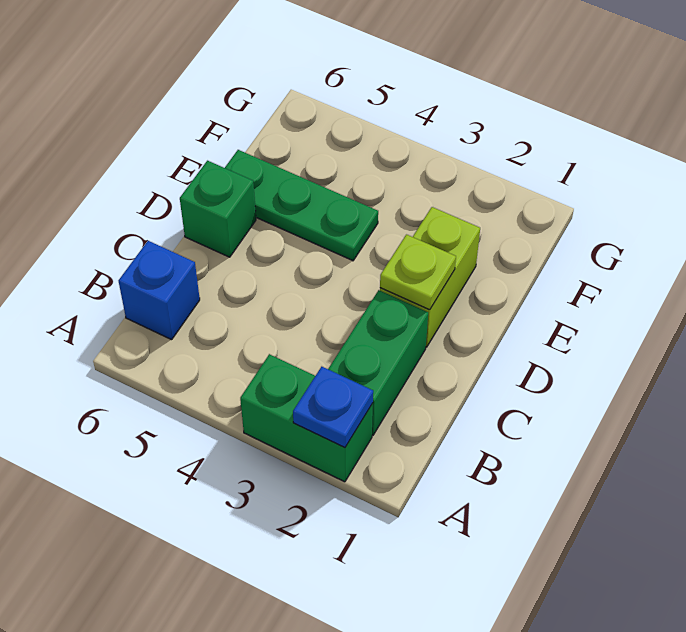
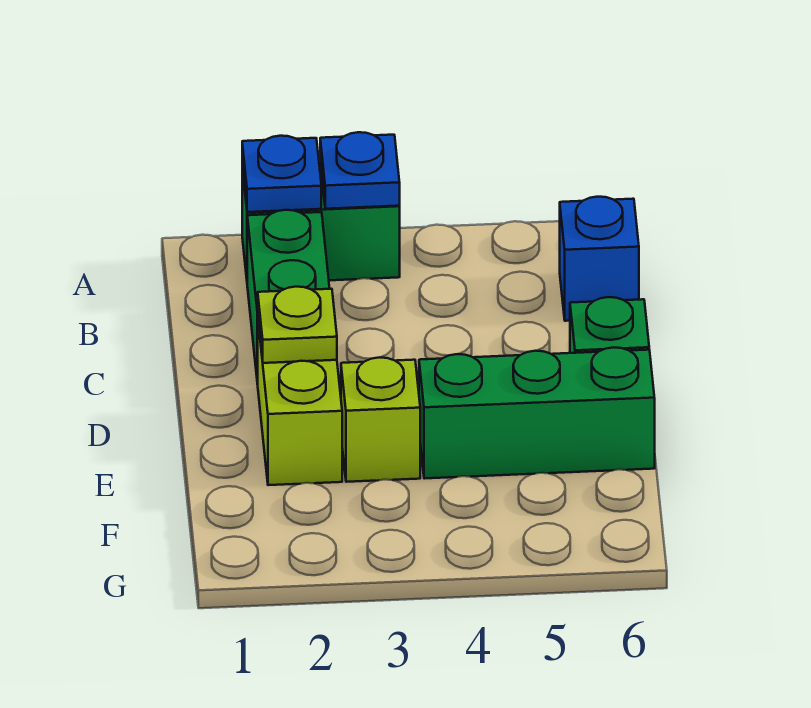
none -> blue plate A3 level 2
none -> lime brick E3 level 1
green plate E4:E6 level 1 -> green brick E4:E6 level 1

